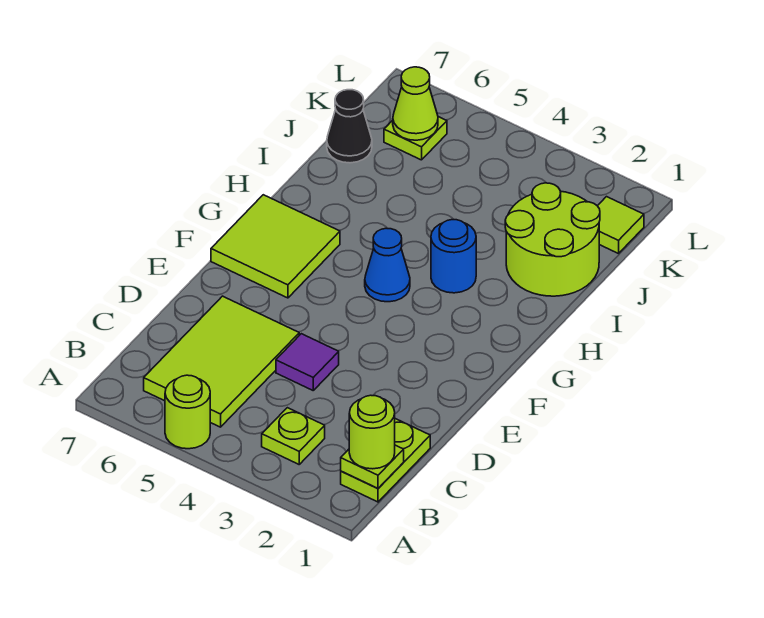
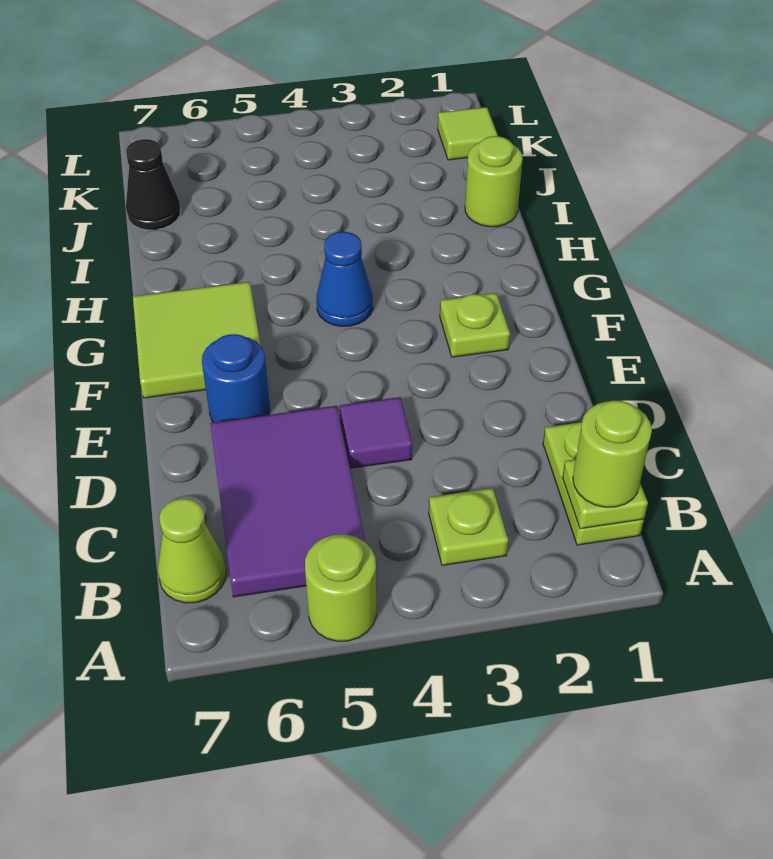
lime tile B5:D6 level 1 -> purple tile B5:D6 level 1
blue round brick H3 level 1 -> blue round brick E6 level 1
lime round brick I1:J2 level 1 -> lime round brick I1 level 1
lime plate K6 level 1 -> lime plate F2 level 1
lime cone K6 level 2 -> lime cone B7 level 1

